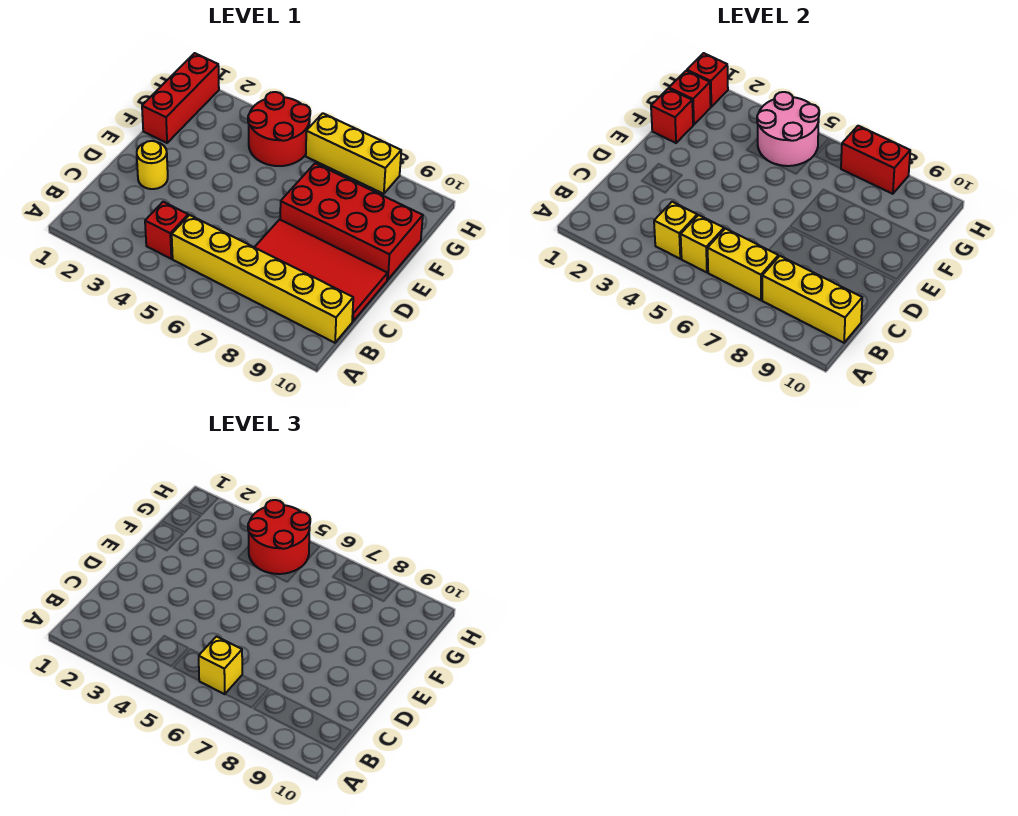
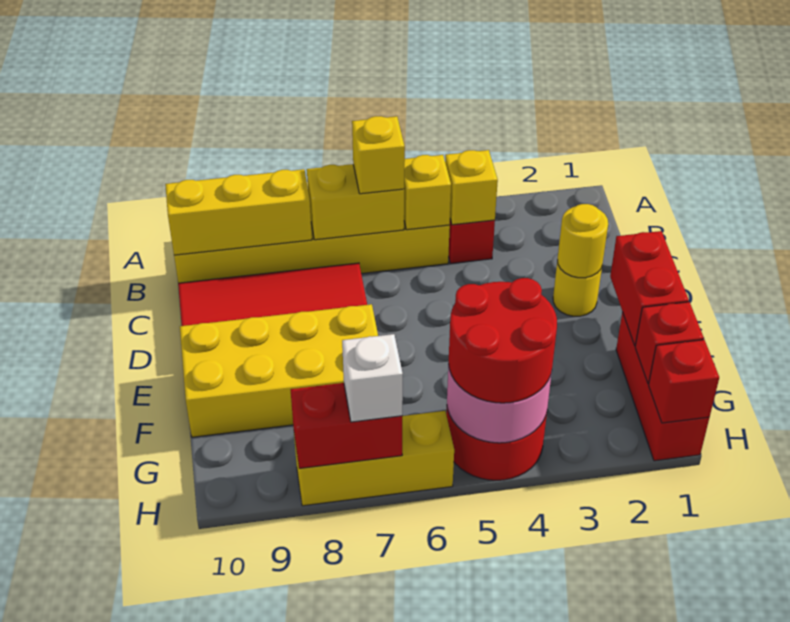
none -> yellow round brick D2 level 2
red brick E7:F10 level 1 -> yellow brick E7:F10 level 1
red brick F1 level 2 -> red brick E1:F1 level 2
none -> white brick H7 level 3

